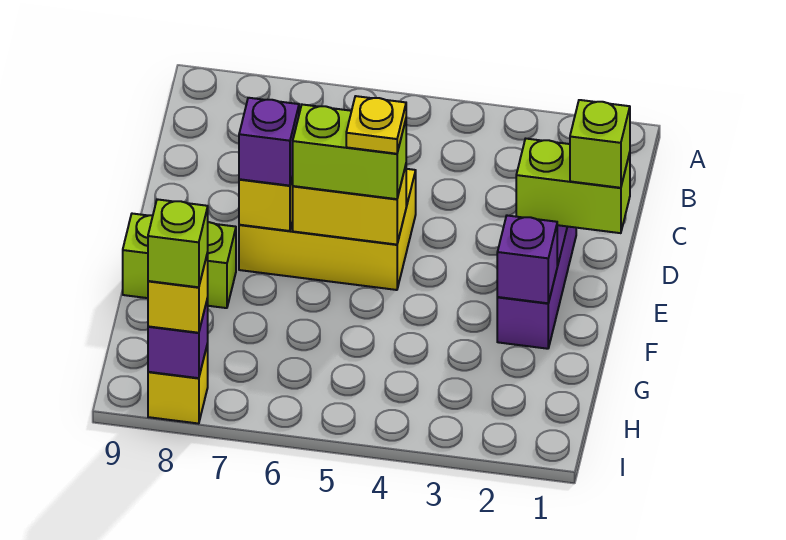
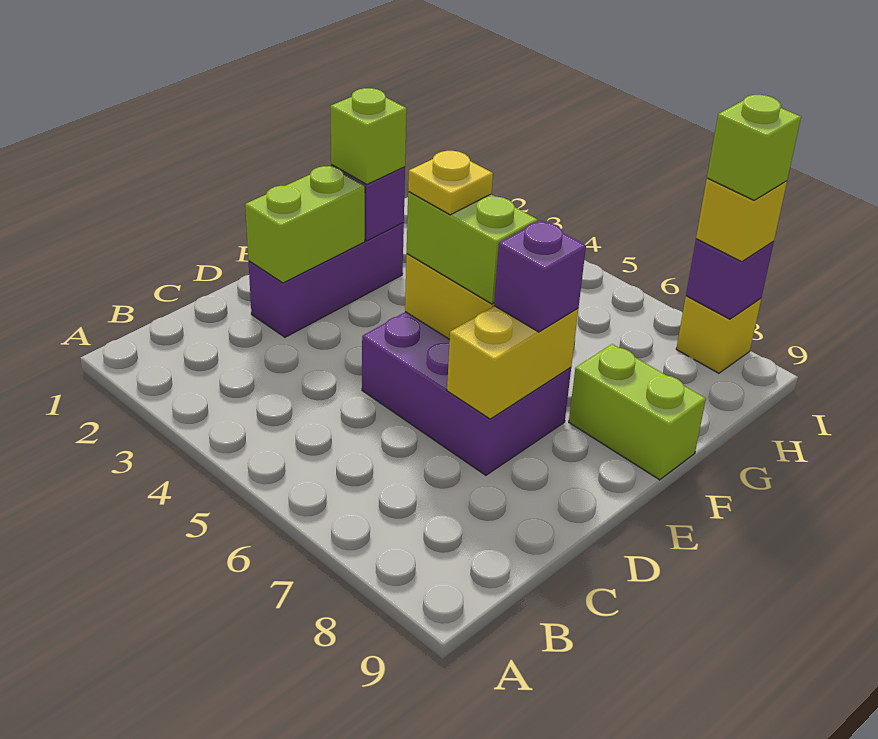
lime brick D1:D2 level 2 -> lime brick D2:E2 level 2
lime brick D1 level 3 -> lime brick F2 level 3
yellow brick D5:E7 level 1 -> purple brick D5:E7 level 1

